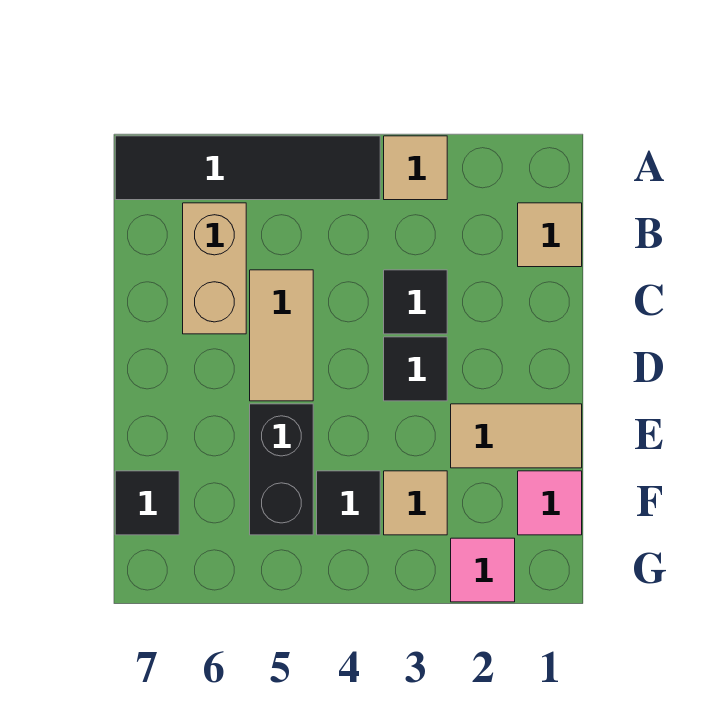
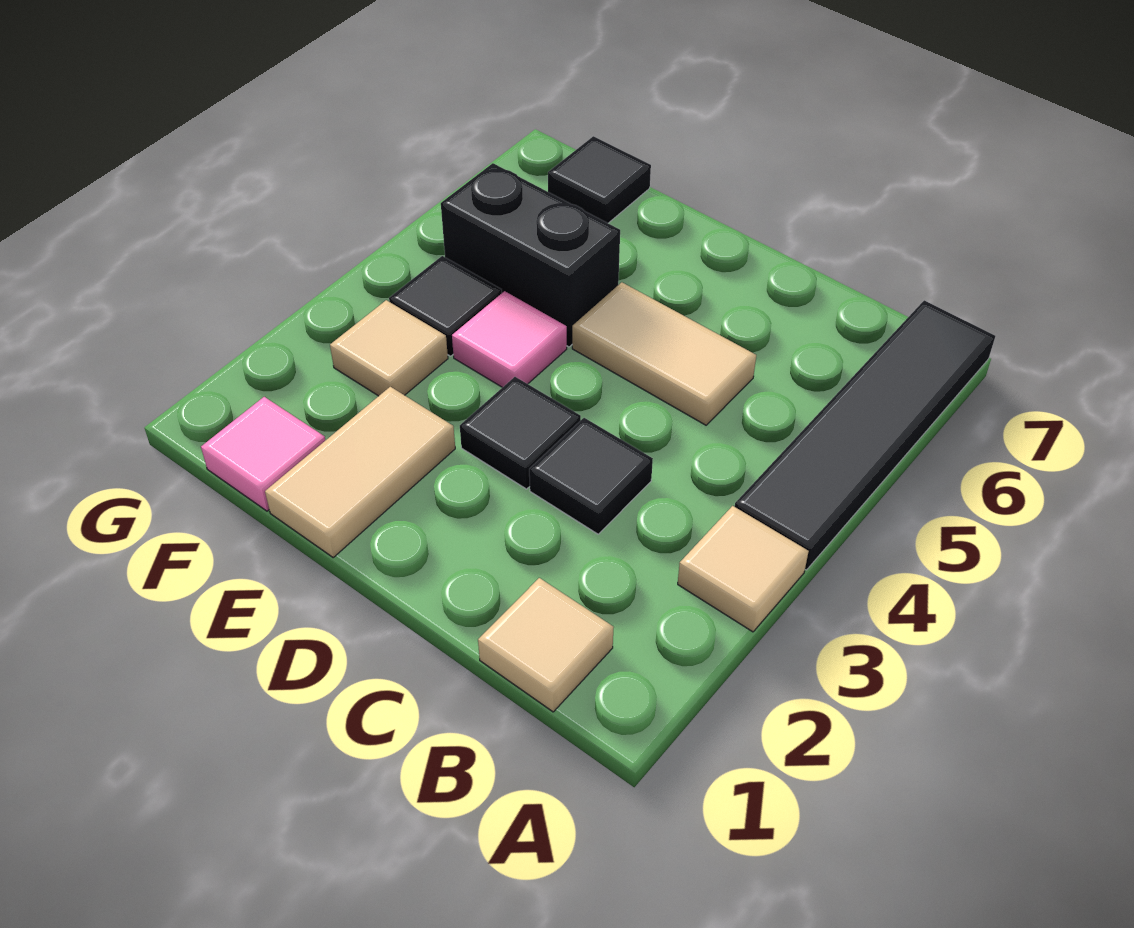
tan brick B6:C6 level 1 -> none
pink tile G2 level 1 -> pink tile E4 level 1

